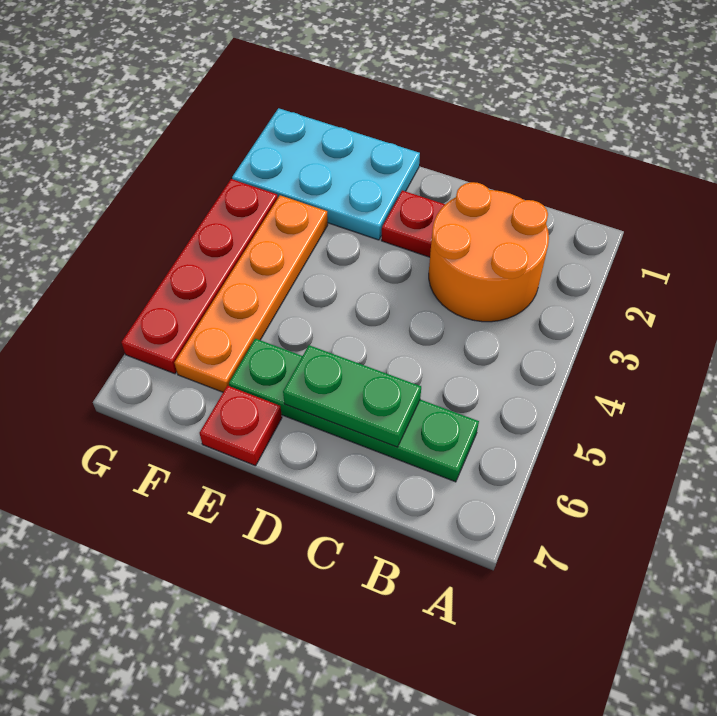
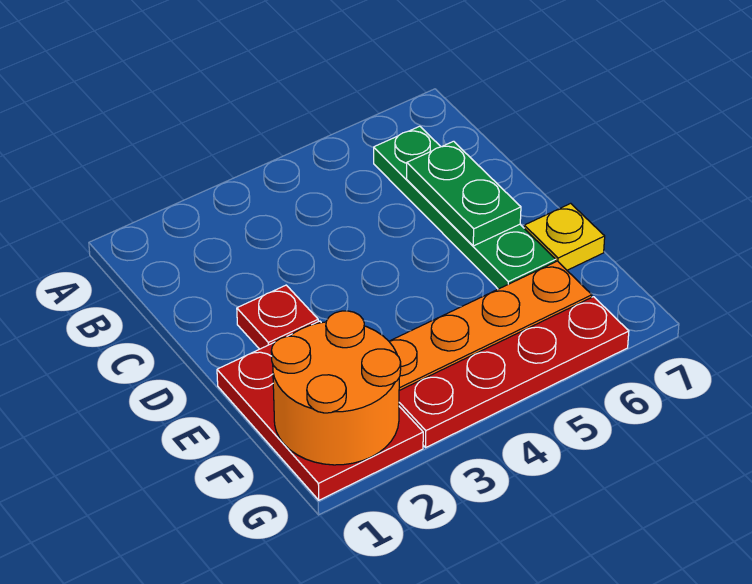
orange round brick B2:C3 level 1 -> orange round brick F1:G2 level 2
cyan plate E1:G2 level 1 -> red plate E1:G2 level 1
red plate E7 level 1 -> yellow plate E7 level 1

